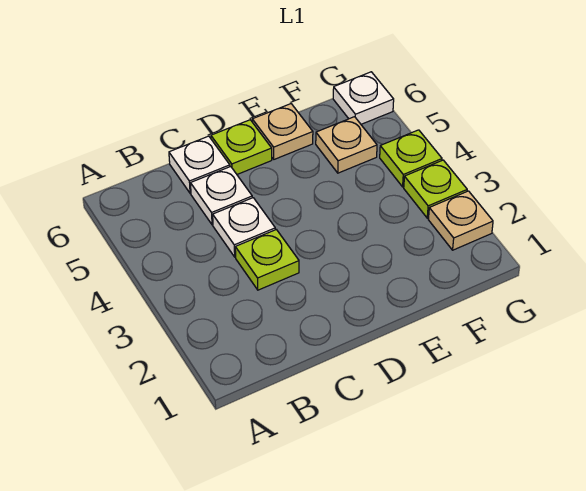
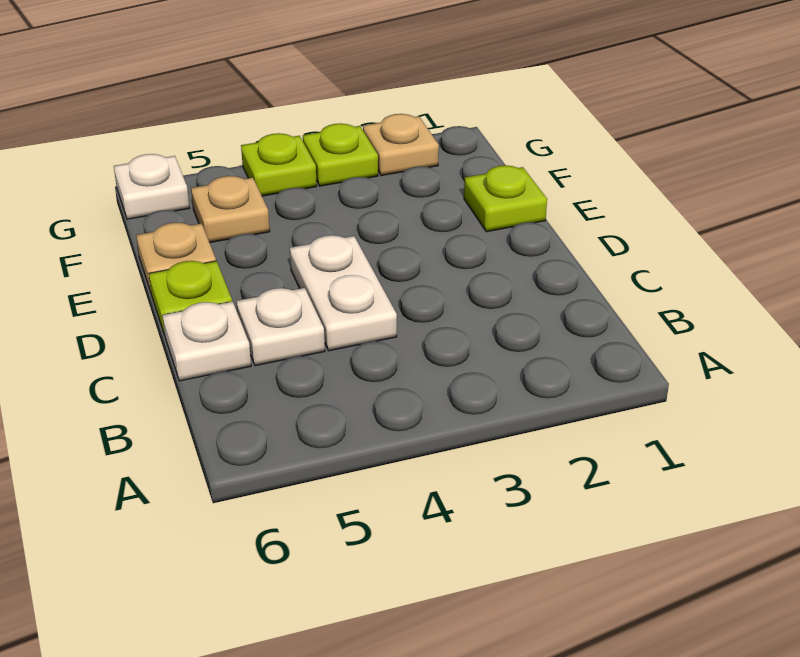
lime plate C3 level 1 -> lime plate E1 level 1
white plate C4 level 1 -> white plate C4:D4 level 1

